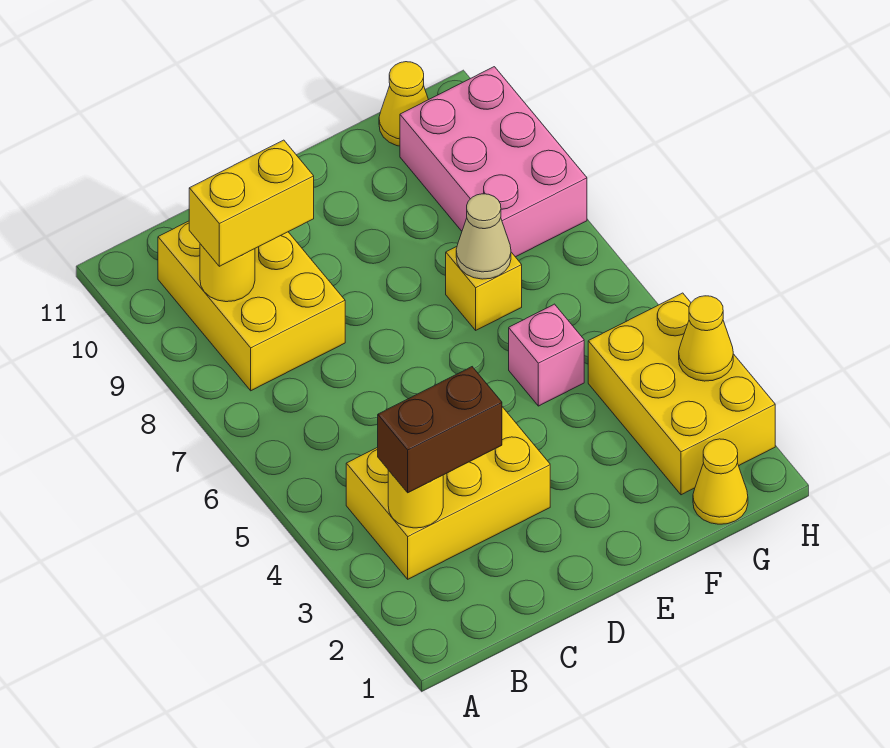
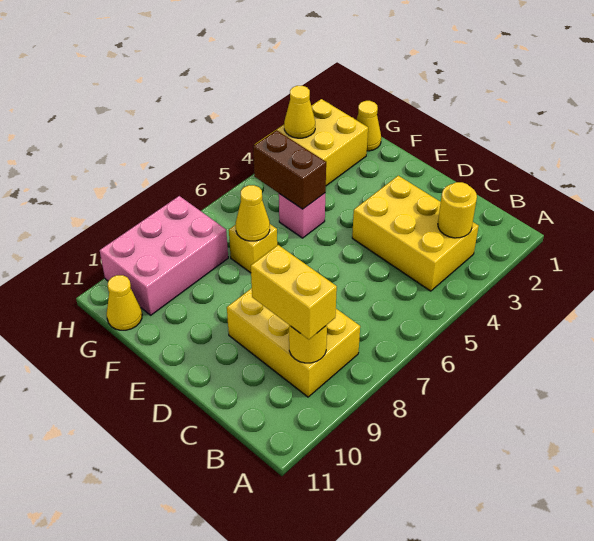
brown brick B3:C3 level 3 -> brown brick F5:G5 level 2
yellow brick B8:C10 level 1 -> yellow brick B8:D9 level 1
tan cone F7 level 2 -> yellow cone F7 level 2

